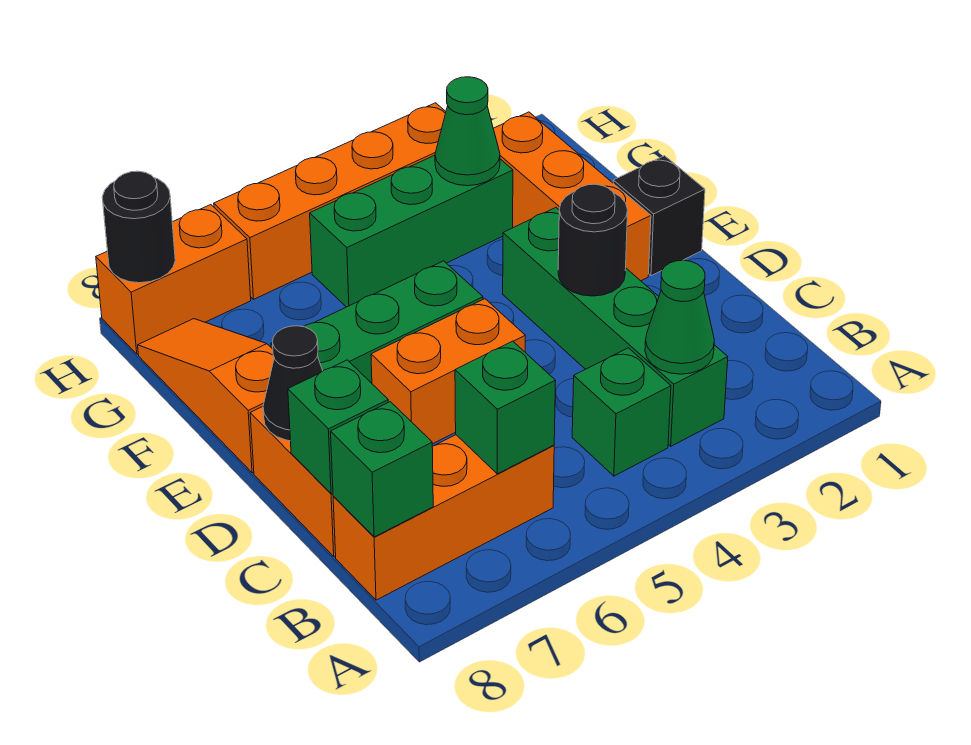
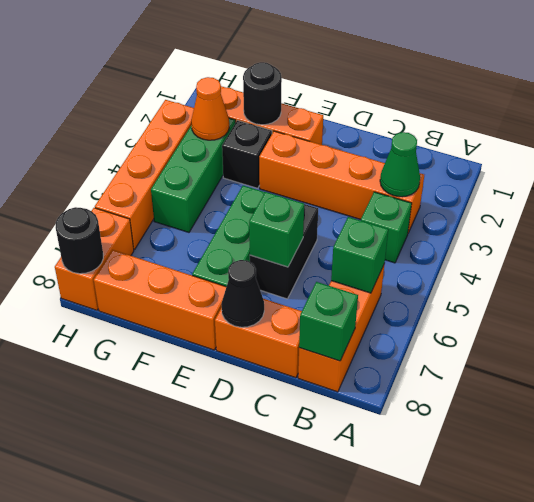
green brick B3:E3 level 1 -> orange brick B3:E3 level 1
green brick C8 level 2 -> green brick D6 level 2
black round brick D3 level 2 -> black round brick F2 level 2
orange brick D5:D6 level 1 -> black brick D5:D6 level 1
black brick E1 level 1 -> black brick F3 level 1
orange slope E8:G8 level 1 top E -> orange brick E8:G8 level 1
green cone G3 level 2 -> orange cone G3 level 2

